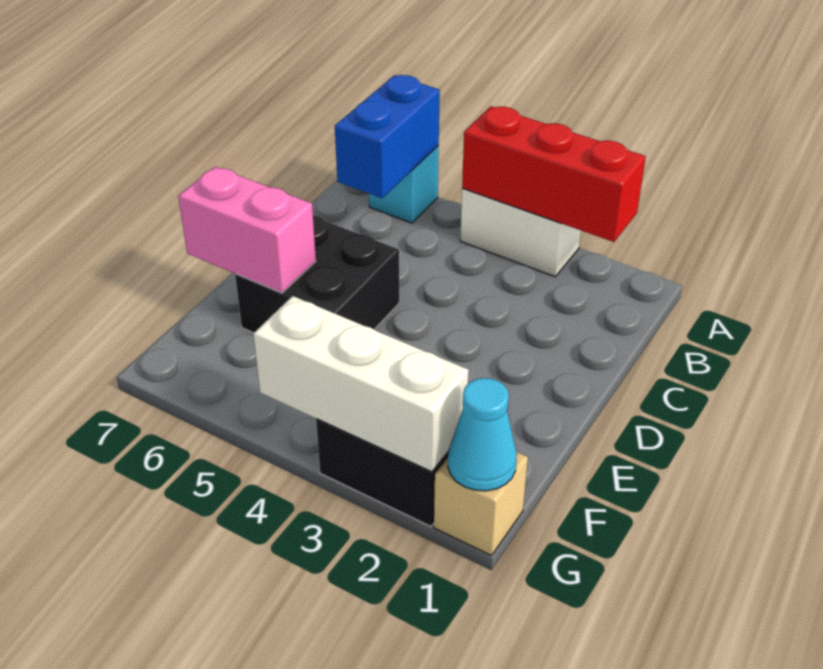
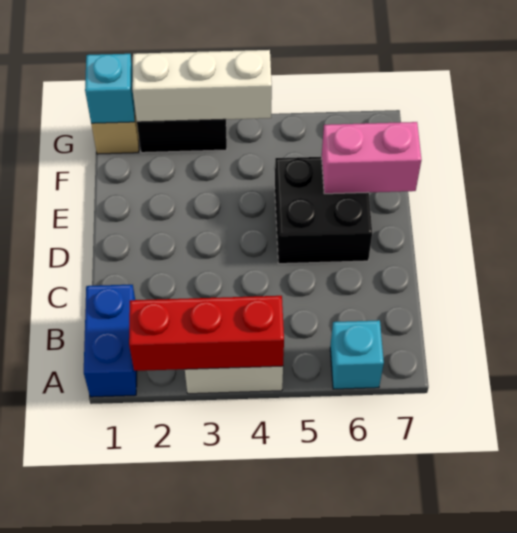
blue brick A6:B6 level 2 -> blue brick A1:B1 level 1
cyan cone G1 level 2 -> cyan brick G1 level 2

